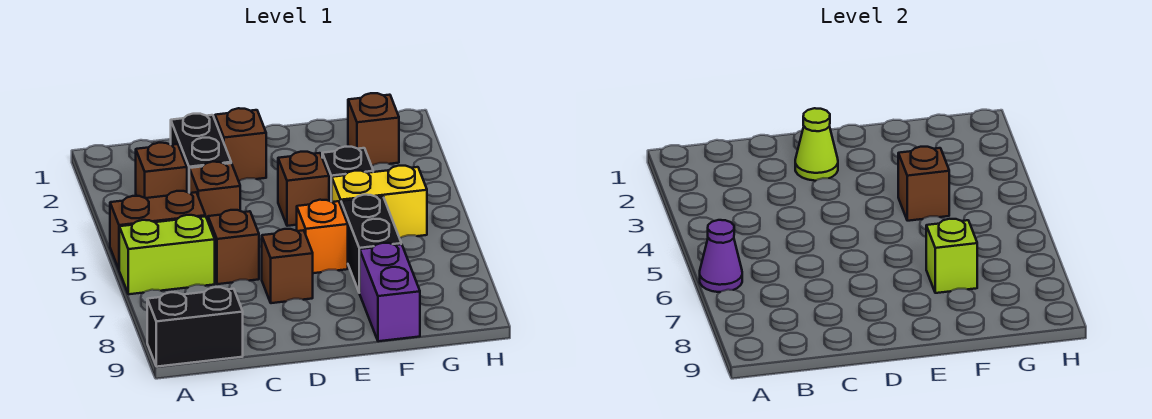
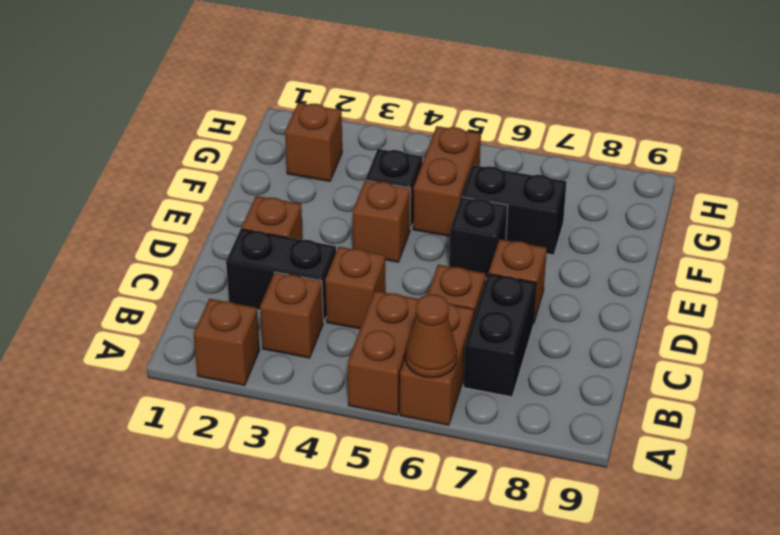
lime brick A6:B6 level 1 -> brown brick A6:B6 level 1
purple cone A6 level 2 -> brown cone A6 level 2
black brick A9:B9 level 1 -> black brick B7:C7 level 1
lime cone D2 level 2 -> none
orange brick E6 level 1 -> black brick E6 level 1
brown brick F4 level 2 -> brown brick A2 level 1
yellow brick F5:G5 level 1 -> brown brick F5:G5 level 1
lime brick F7 level 2 -> none
purple brick F8:F9 level 1 -> none

